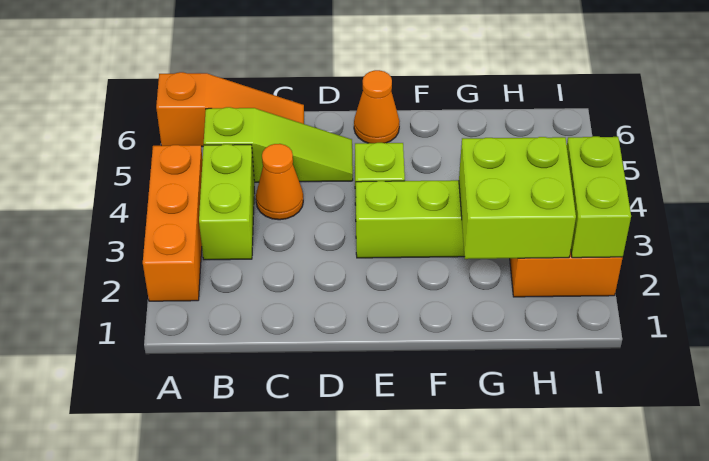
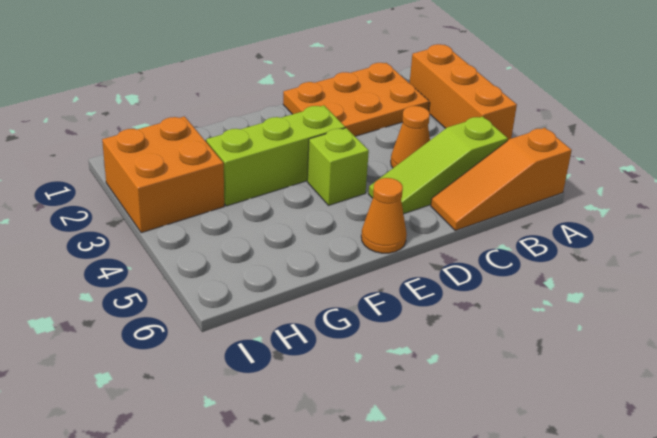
none -> orange plate B1:D2 level 1
lime brick B3:B4 level 1 -> none
lime brick G2:H3 level 2 -> none
lime brick I2:I3 level 2 -> none

